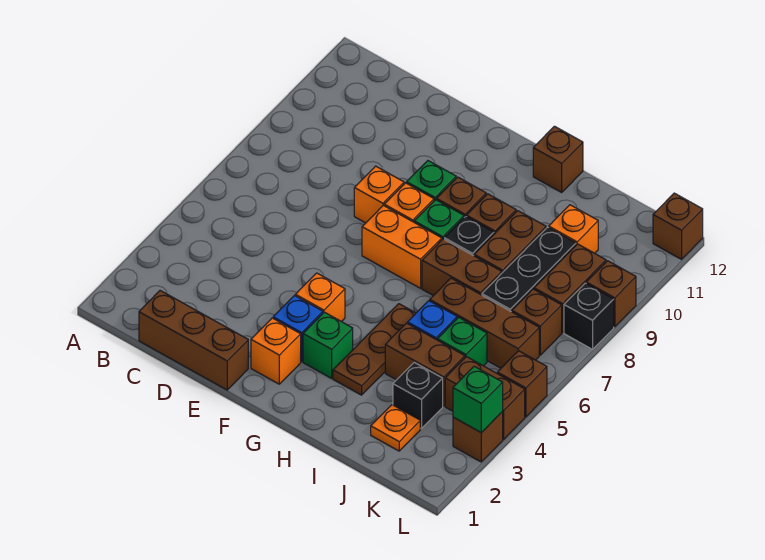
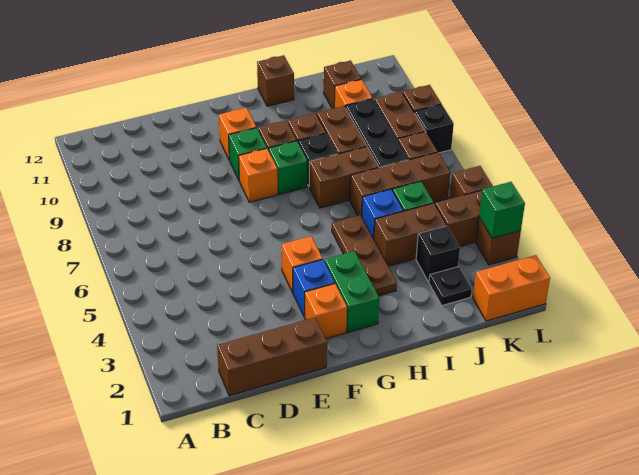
orange brick E8 level 1 -> orange brick F10 level 1
orange brick F7:G7 level 1 -> orange brick K1:L1 level 1
green brick G3 level 1 -> green brick G2:G3 level 1
orange plate J2 level 1 -> black plate J2 level 1
brown brick L12 level 1 -> brown brick J11 level 1

